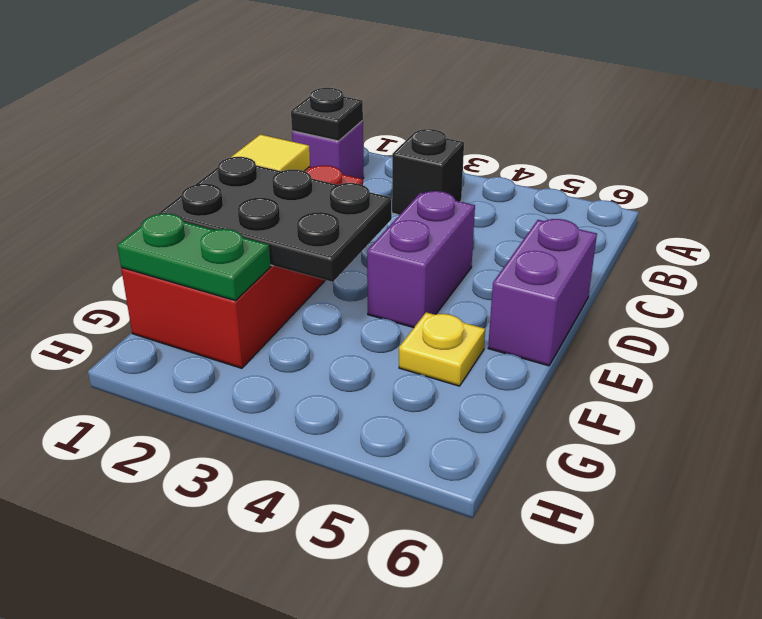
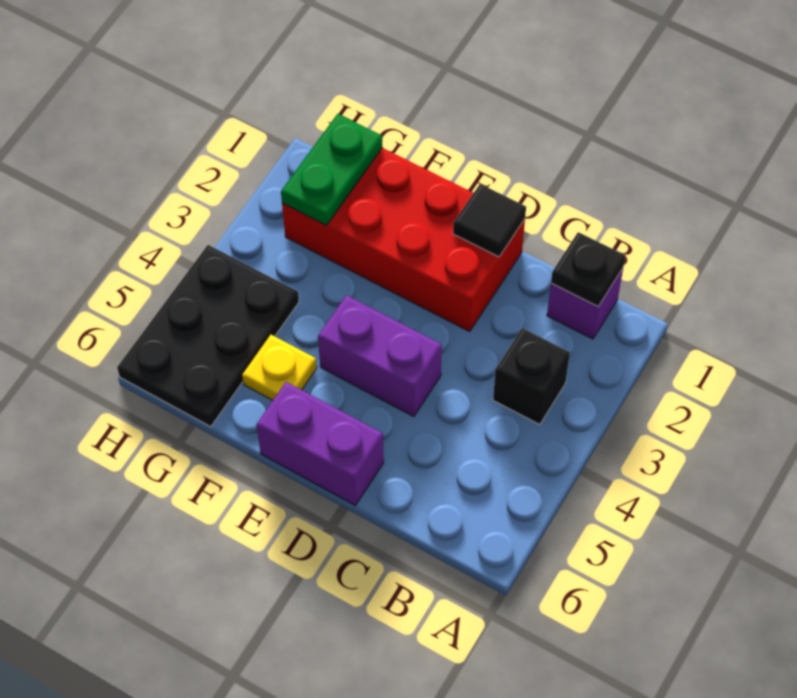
yellow tile D1 level 2 -> black tile D1 level 2
black plate E1:F3 level 2 -> black plate G4:H6 level 1

